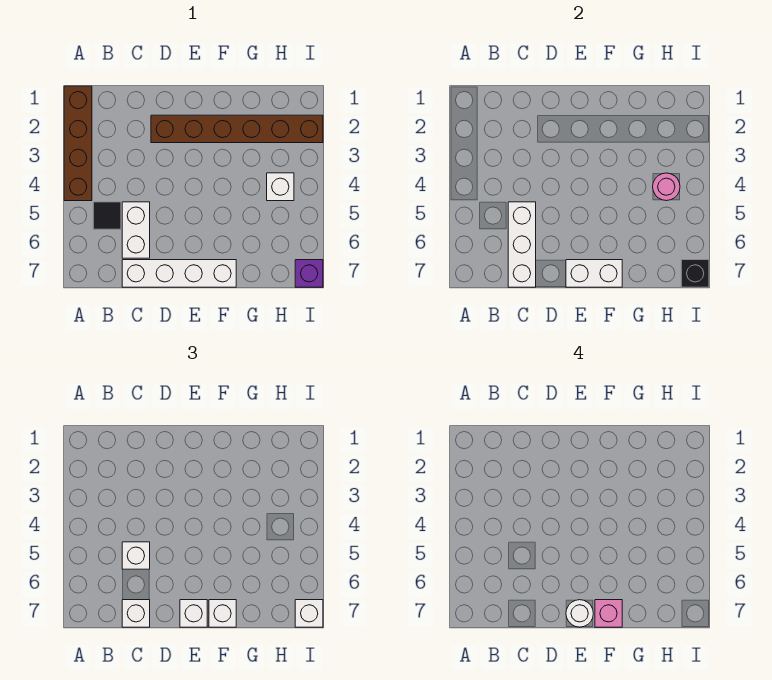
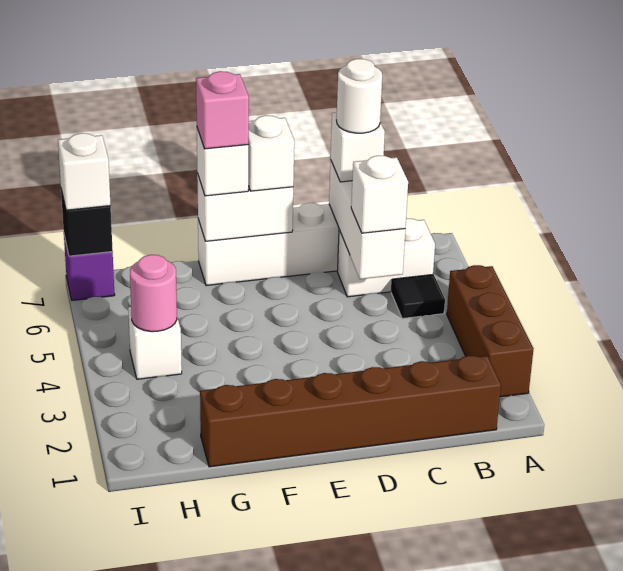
brown brick A1:A4 level 1 -> brown brick A2:A4 level 1
white brick C5:C6 level 1 -> white brick B6:C6 level 1
brown brick D2:I2 level 1 -> brown brick B1:G1 level 1
white round brick E7 level 4 -> white round brick C7 level 4

